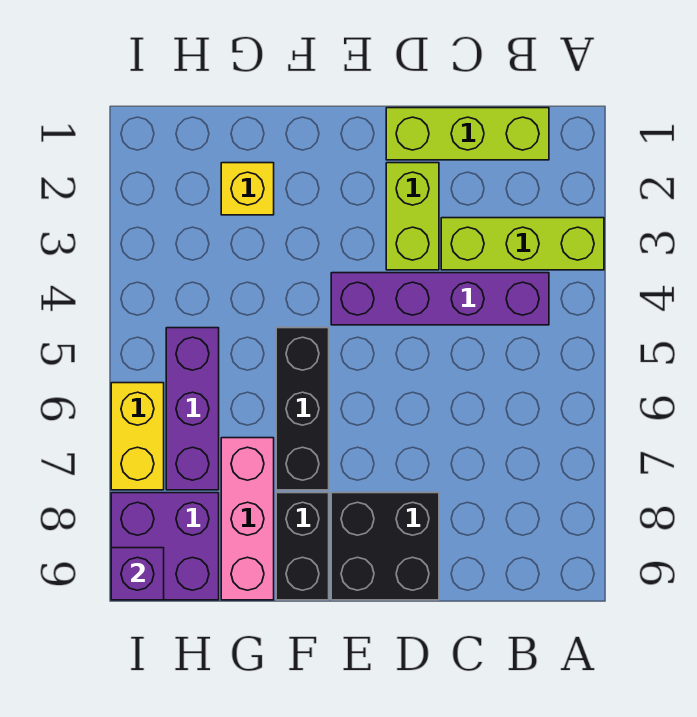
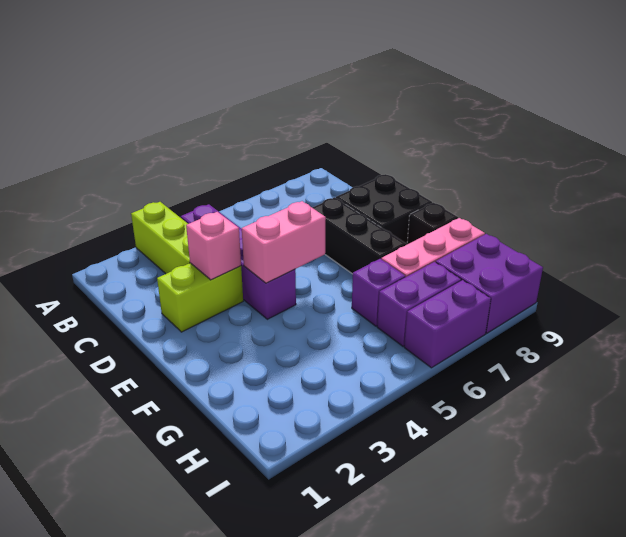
lime brick B1:D1 level 1 -> none
none -> pink brick D3 level 2
none -> pink brick E4:E5 level 2
black brick F5:F7 level 1 -> black brick D7:F7 level 1
black brick F8:F9 level 1 -> black brick F9 level 1
yellow brick G2 level 1 -> none
purple brick H5:H7 level 1 -> purple brick H6:H7 level 1
yellow brick I6:I7 level 1 -> purple brick I6:I7 level 1
purple brick I9 level 2 -> purple brick G6 level 1

